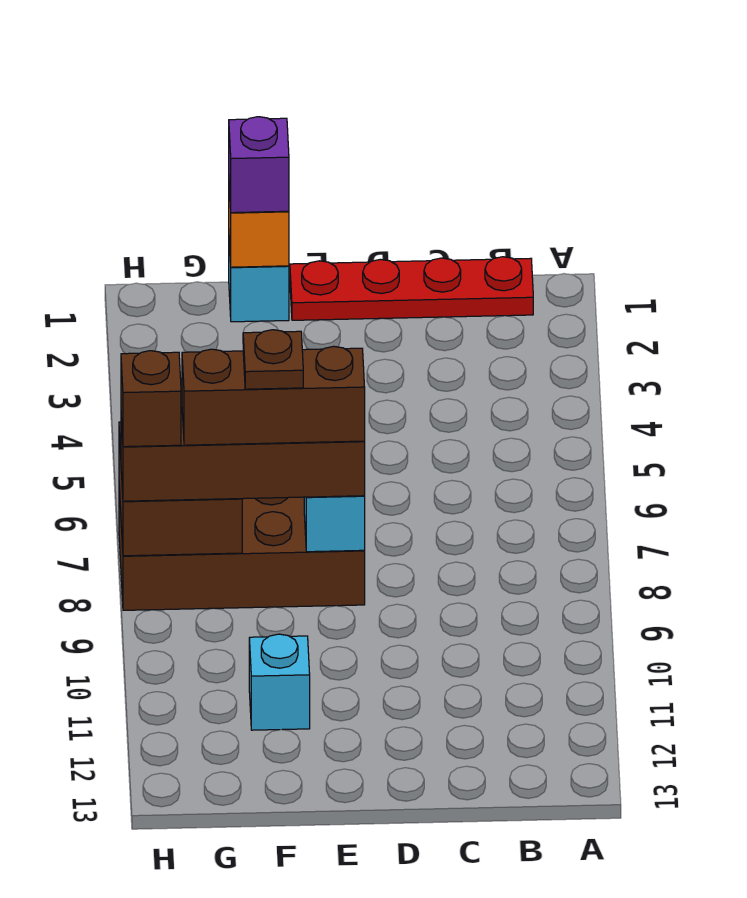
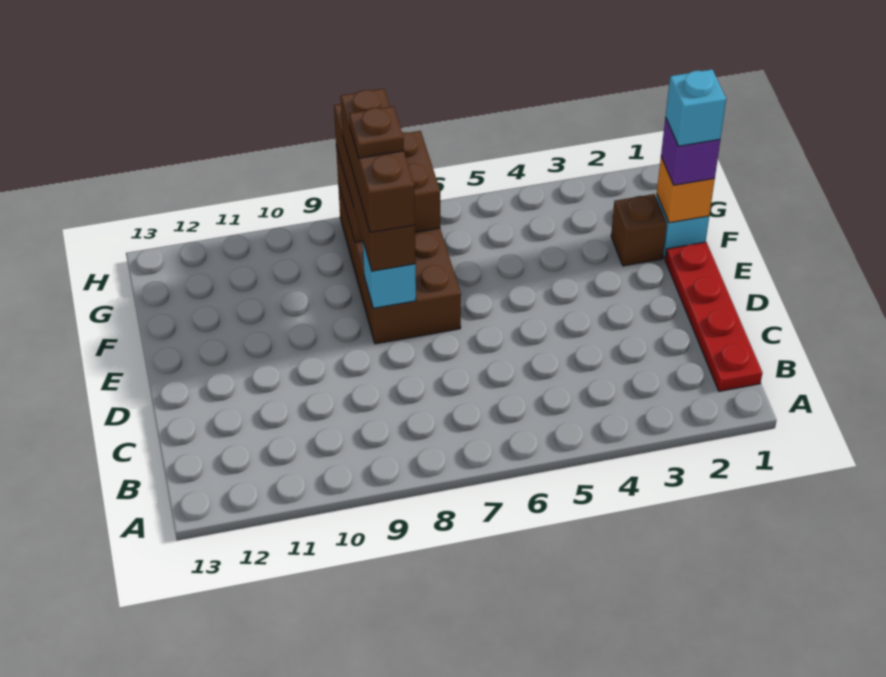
cyan brick F11 level 1 -> cyan brick F1 level 4
brown brick H8 level 4 -> brown brick F2 level 1

